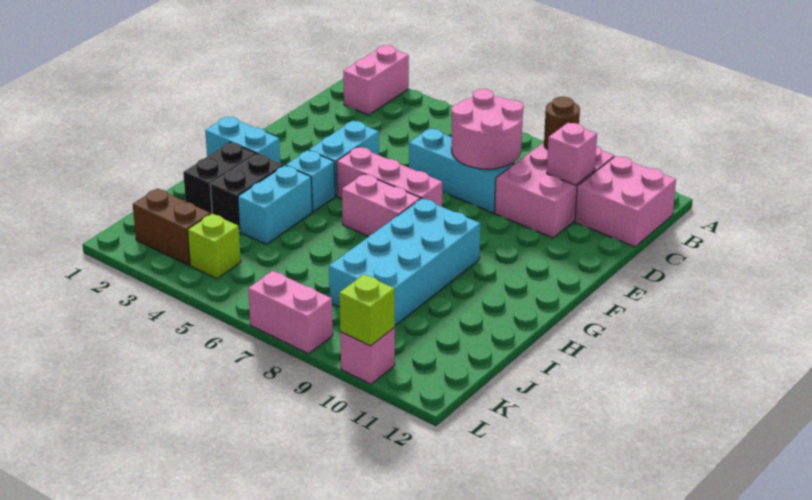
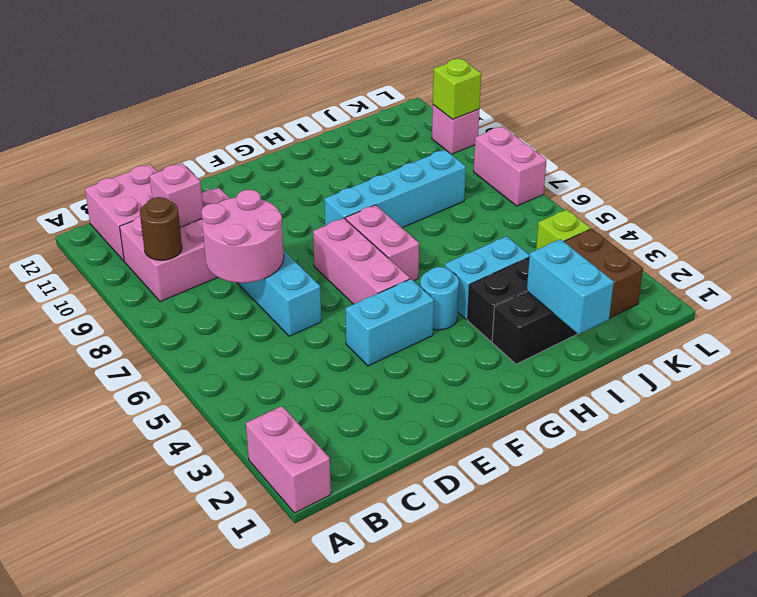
pink brick A2:B2 level 1 -> pink brick A1:A2 level 1
cyan brick G1:G2 level 1 -> cyan brick I1:I2 level 2
cyan brick G4 level 1 -> cyan round brick G4 level 1
cyan brick G8:J9 level 1 -> cyan brick G8:J8 level 1

